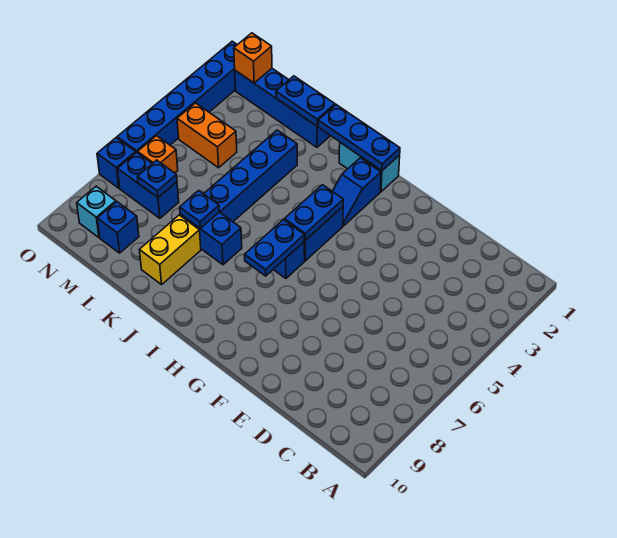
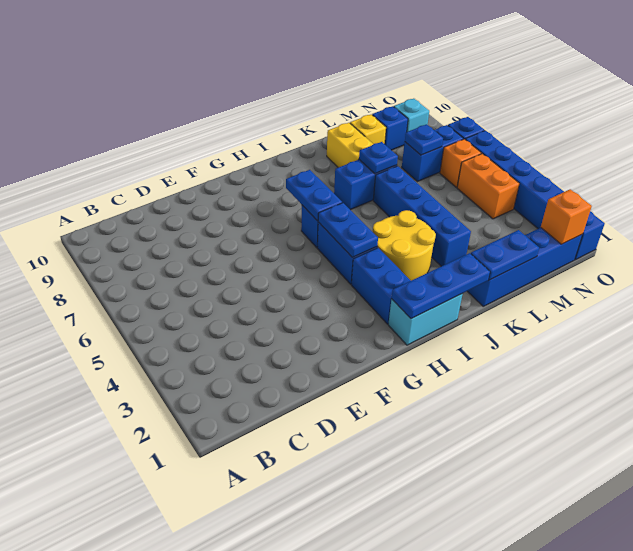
blue slope H2:H3 level 1 top 2 -> blue brick H2:H3 level 1
none -> yellow round brick I3:J4 level 1
none -> yellow brick L9 level 1
orange brick M4:N4 level 1 -> orange brick N4:N5 level 1

